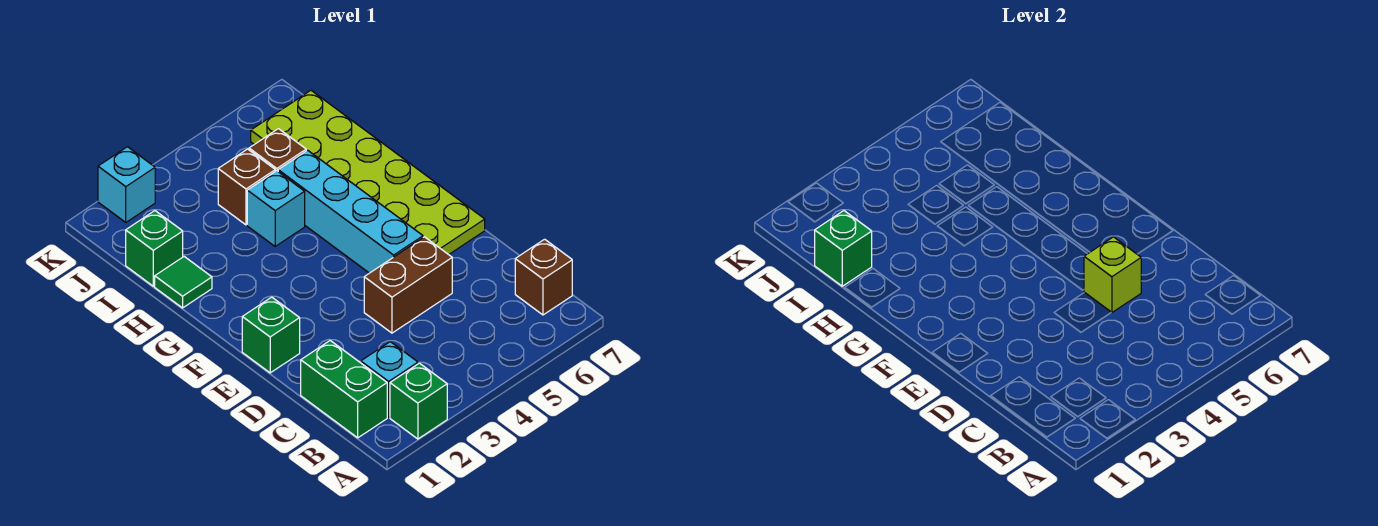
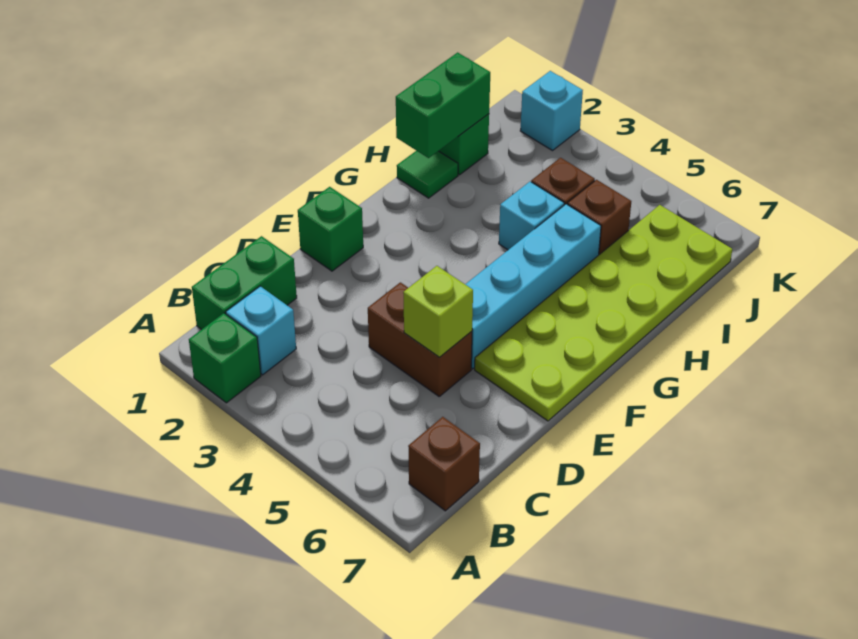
green brick I1 level 2 -> green brick H1:I1 level 2

